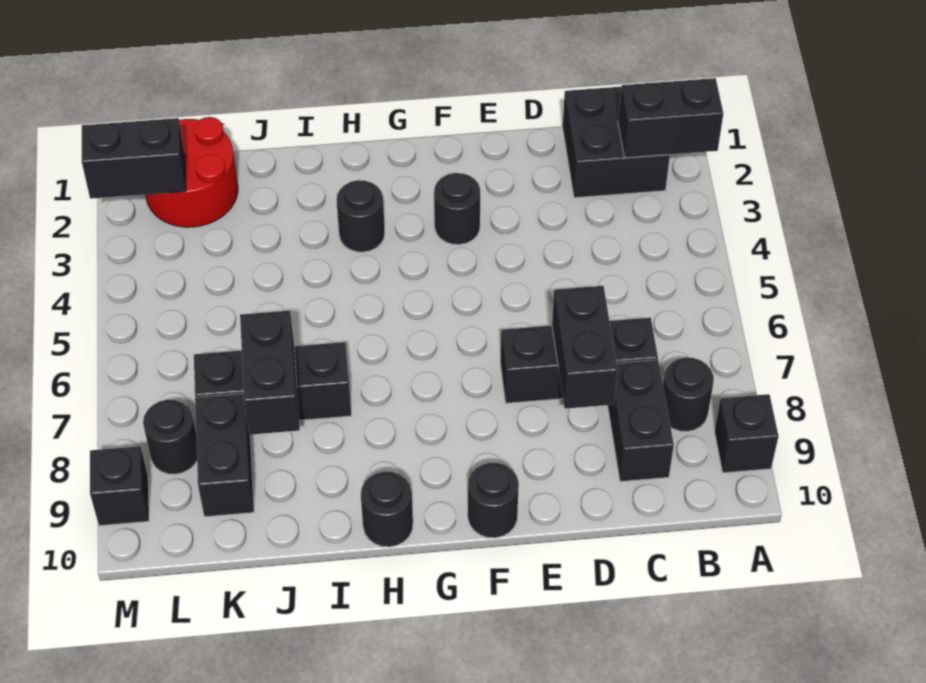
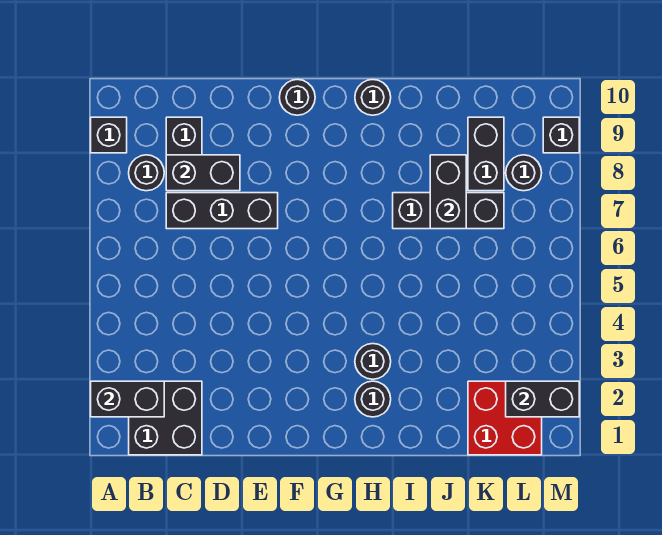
black brick D7:D8 level 2 -> black brick C8:D8 level 2
black round brick F3 level 1 -> black round brick H2 level 1
red round brick K1:L2 level 1 -> red brick K1:L2 level 1

